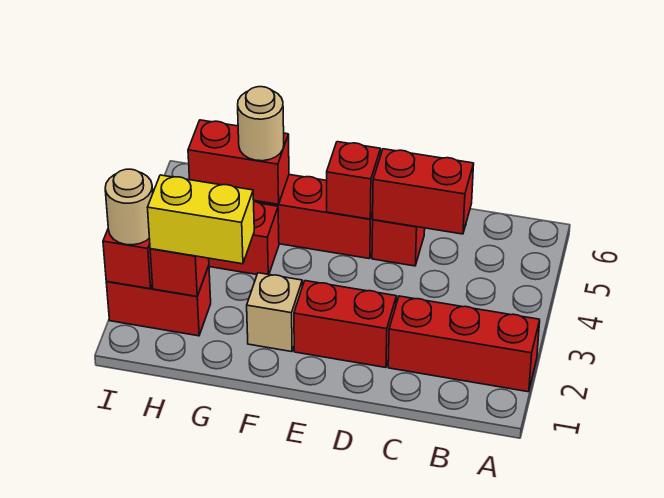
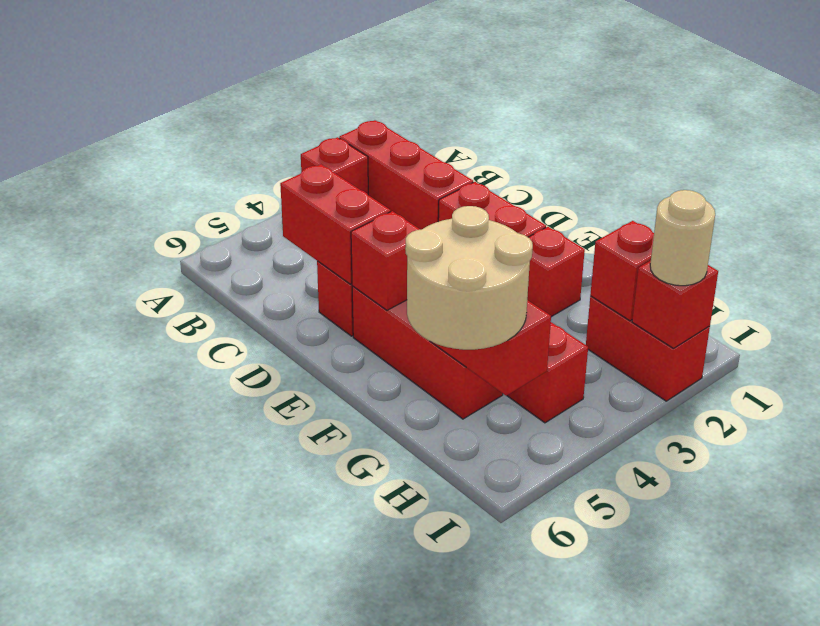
none -> red brick A3 level 1
tan brick F2 level 1 -> red brick F2 level 1
yellow brick G2:H2 level 3 -> none
tan round brick G5 level 3 -> tan round brick G5:H6 level 3

